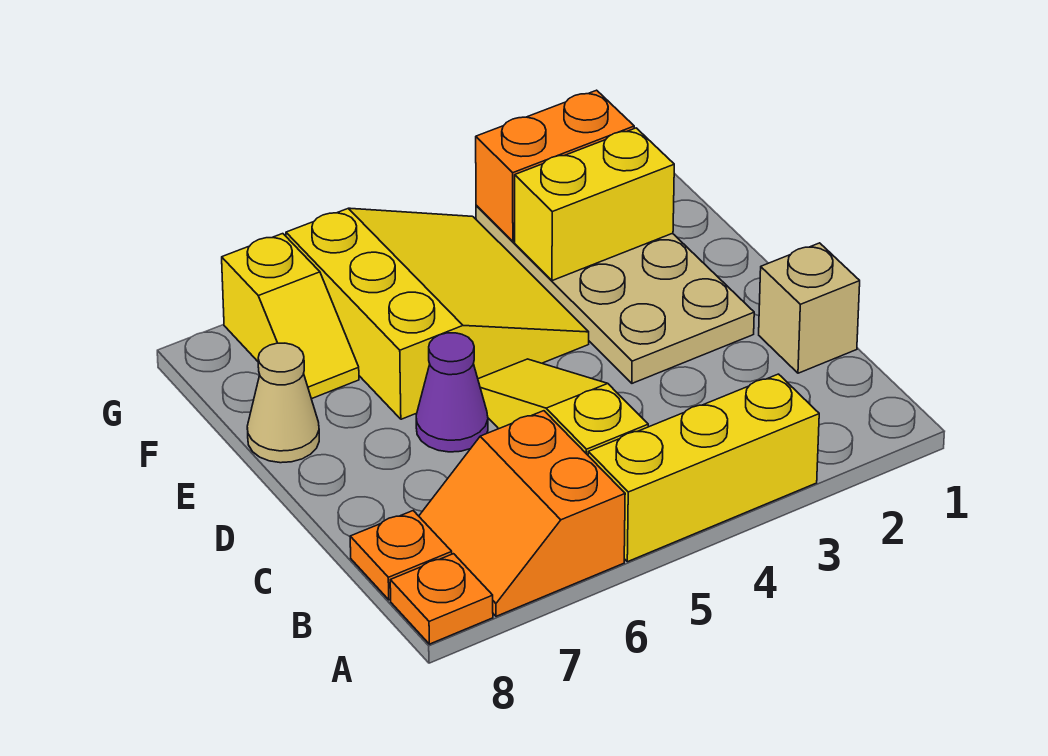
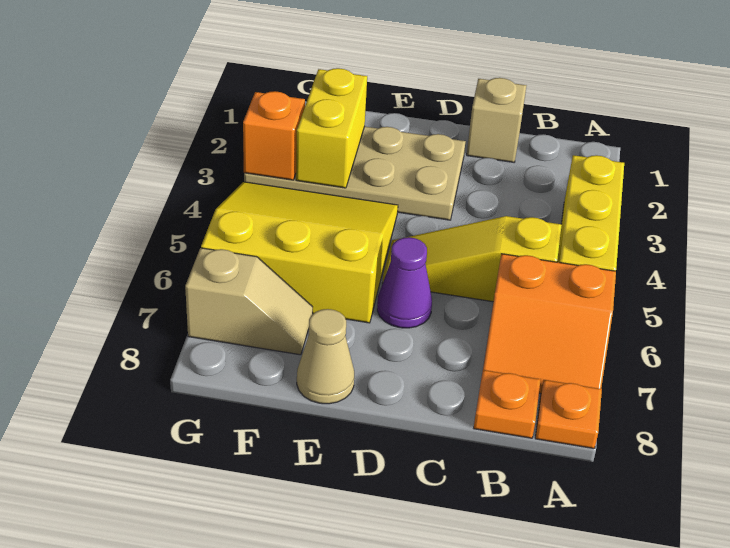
yellow slope F7:G7 level 1 top G -> tan slope F7:G7 level 1 top G
orange brick G2:G3 level 2 -> orange brick G3 level 2

